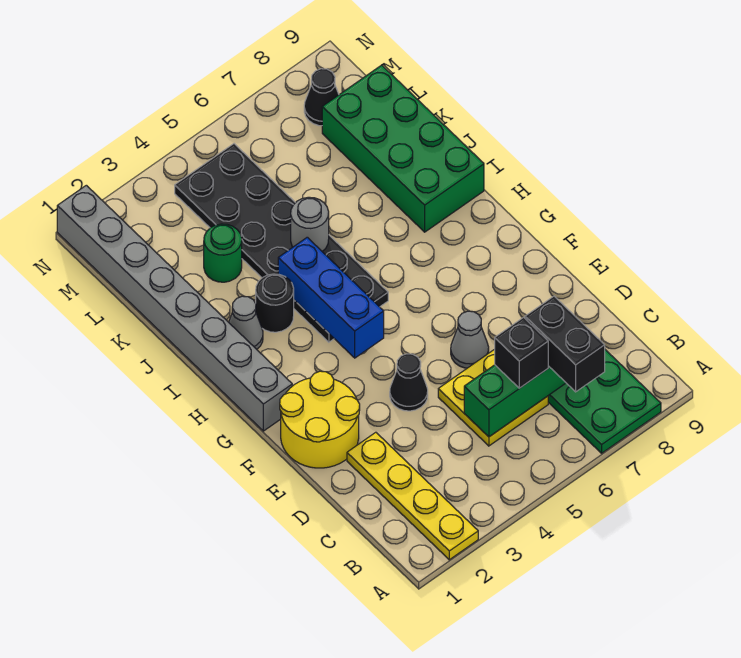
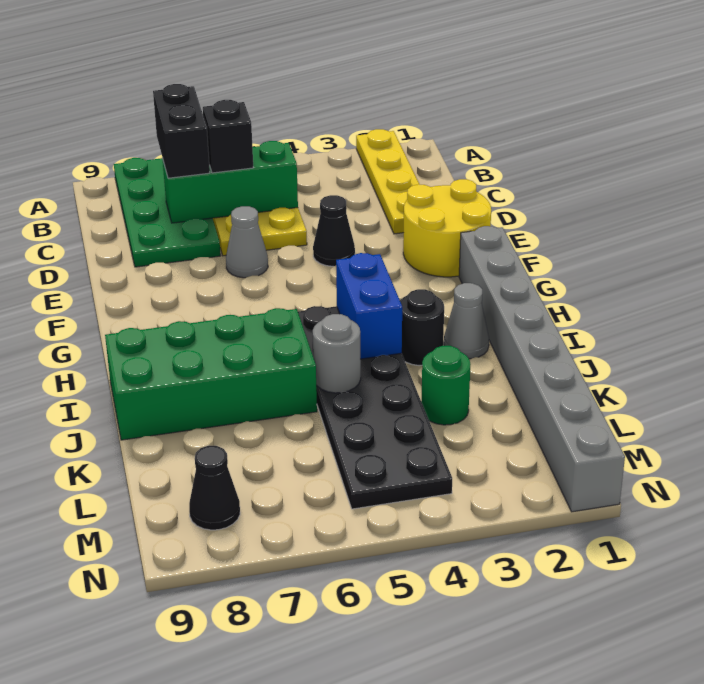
blue brick G4:I4 level 2 -> blue brick H4:I4 level 2
green brick I8:L9 level 1 -> green brick I6:J9 level 1

